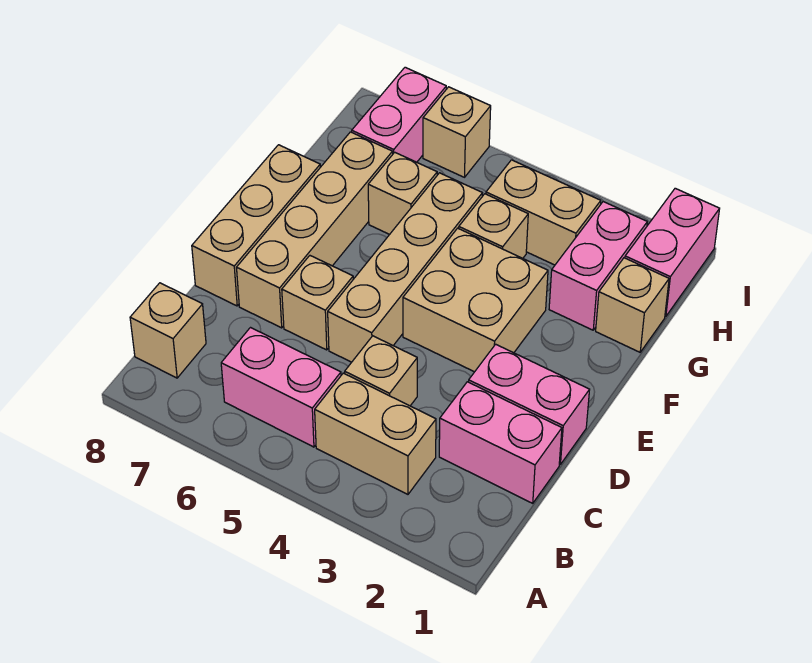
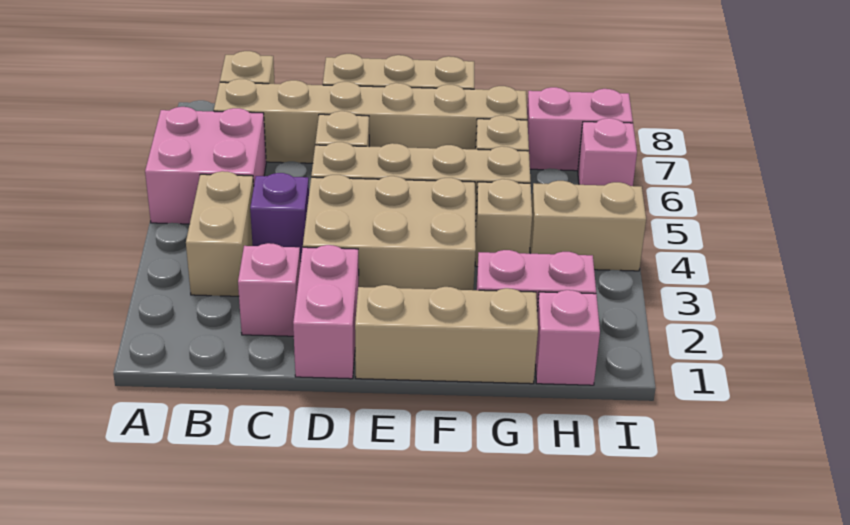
pink brick B5:B6 level 1 -> pink brick A5:B6 level 1
pink brick C1:C2 level 1 -> pink brick C2 level 1
tan brick C4 level 1 -> purple brick C4 level 1
tan brick D7:G7 level 1 -> tan brick B7:G7 level 1
tan brick E3:F4 level 1 -> tan brick D3:F4 level 1
tan brick G1 level 1 -> tan brick E1:G1 level 1
pink brick H1:I1 level 1 -> pink brick H1 level 1
tan brick H3:H4 level 1 -> tan brick H4:I4 level 1
tan brick I6 level 1 -> pink brick I6 level 1

